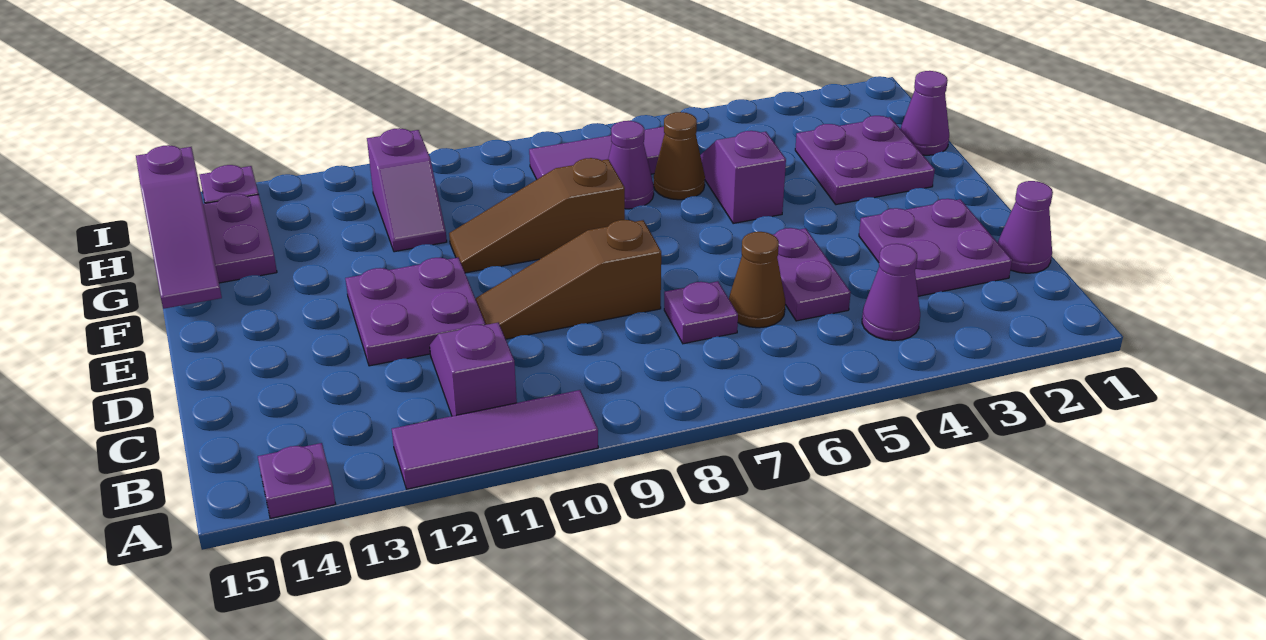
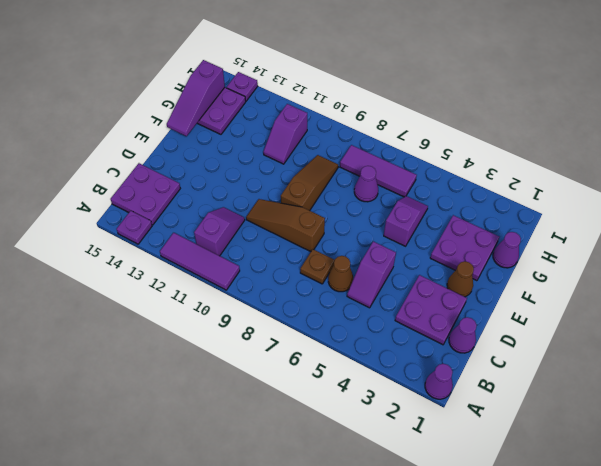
purple cone B4 level 1 -> purple cone A1 level 1
purple plate C5:D5 level 1 -> purple slope C5:D5 level 1 top D
purple plate C7 level 1 -> brown plate C7 level 1
purple plate D11:E12 level 1 -> purple plate B14:C15 level 1
brown slope F8:F10 level 1 top 8 -> brown slope E9:G9 level 1 top E
brown cone G6 level 1 -> brown cone E2 level 1

